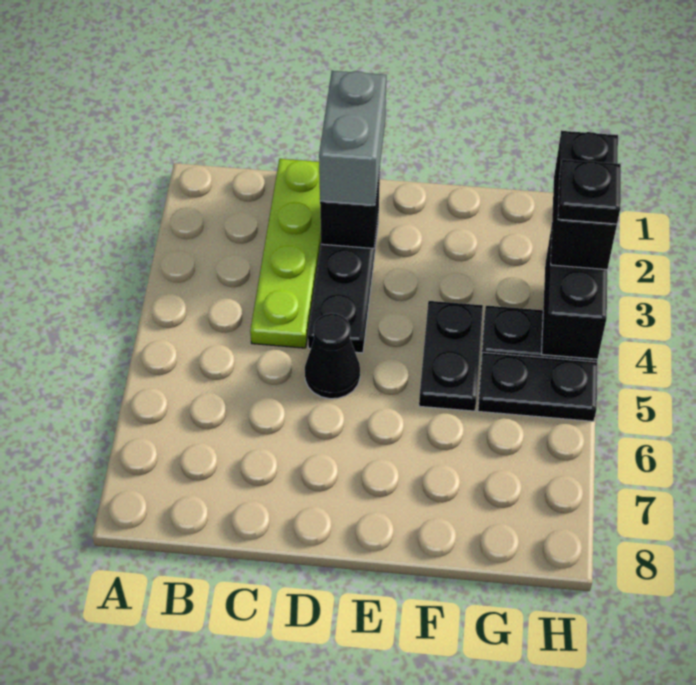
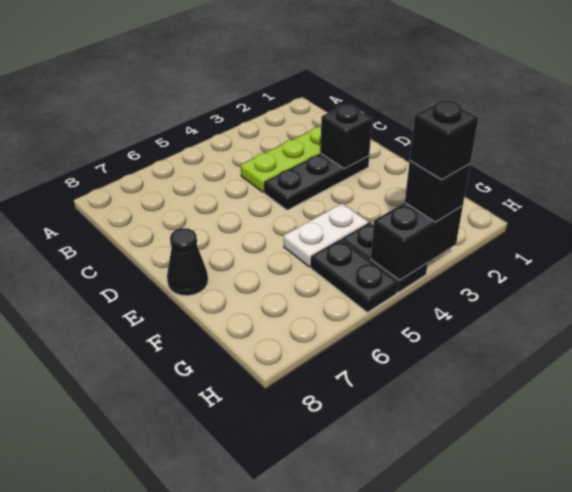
grey brick D1:D2 level 3 -> none
black cone D5 level 1 -> black cone E8 level 1
black plate F4:F5 level 1 -> white plate F4:F5 level 1
black brick H2:H3 level 3 -> black brick H3 level 3
black plate H3 level 4 -> black brick H3 level 4

